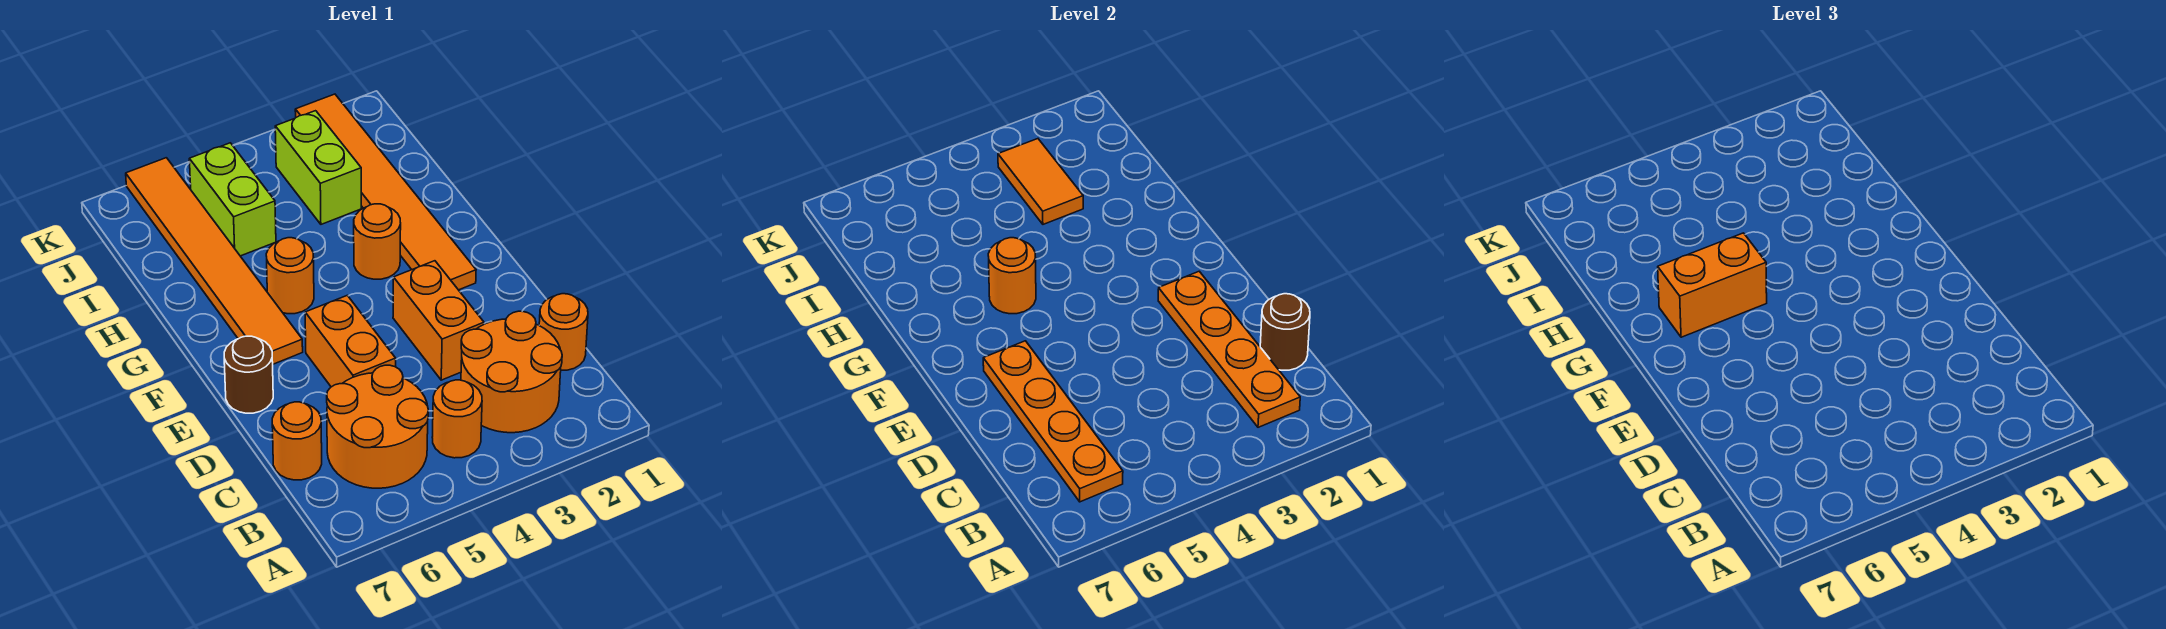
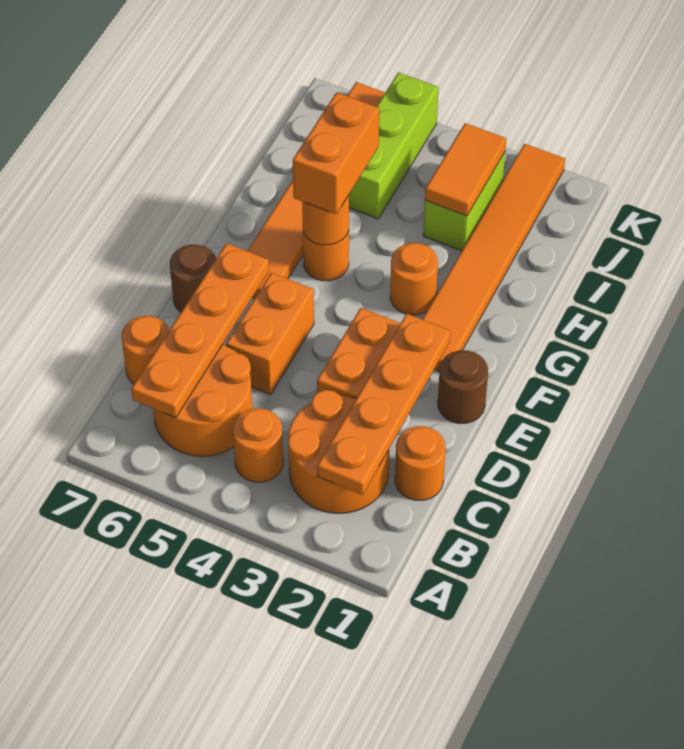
brown round brick C1 level 2 -> brown round brick E1 level 1
orange brick G5:G6 level 3 -> orange brick G5:H5 level 3
lime brick I5:J5 level 1 -> lime brick I5:K5 level 1

